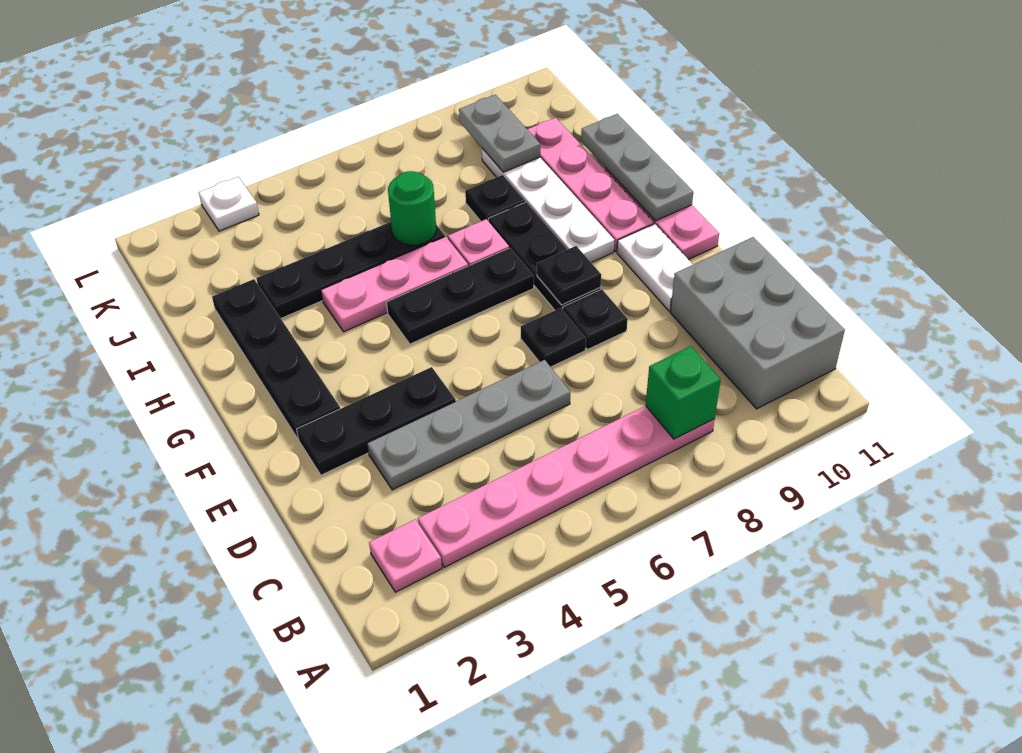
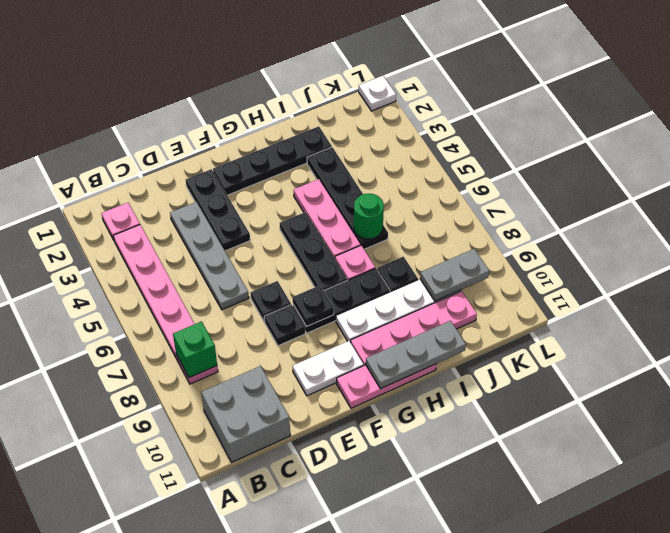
grey brick B10:D11 level 1 -> grey brick B10:C11 level 1
white plate L3 level 1 -> white plate L1 level 1

